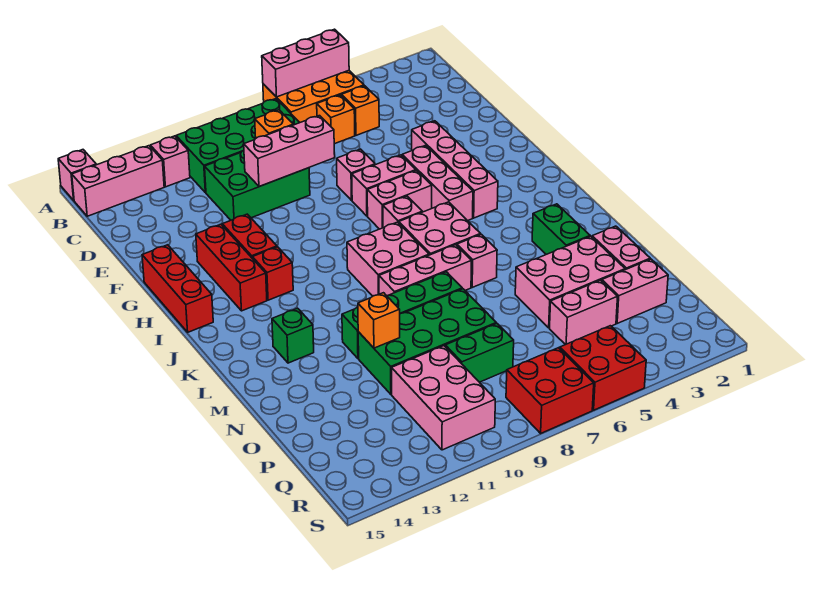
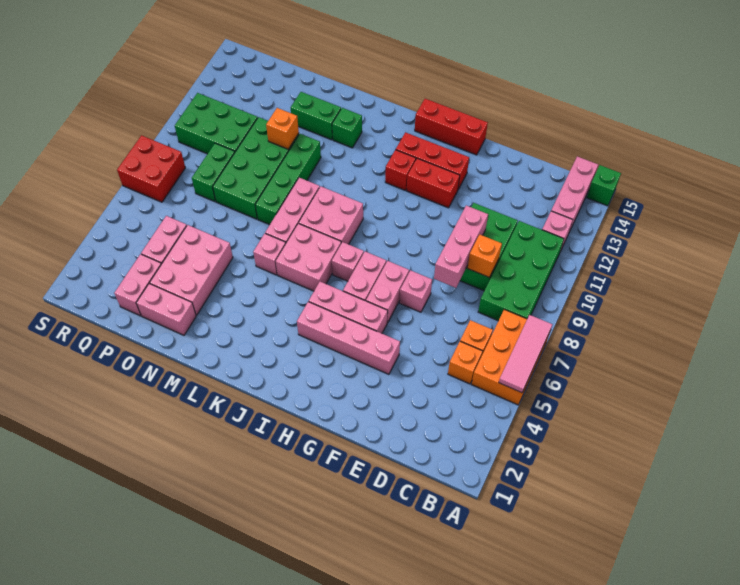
pink brick A5:A7 level 2 -> pink tile A5:A7 level 2
pink brick A15 level 1 -> green brick A15 level 1
green brick L3:M3 level 1 -> green brick M13:N13 level 1
pink brick P10:R11 level 1 -> green brick P10:R11 level 1
red brick R5:S6 level 1 -> none

